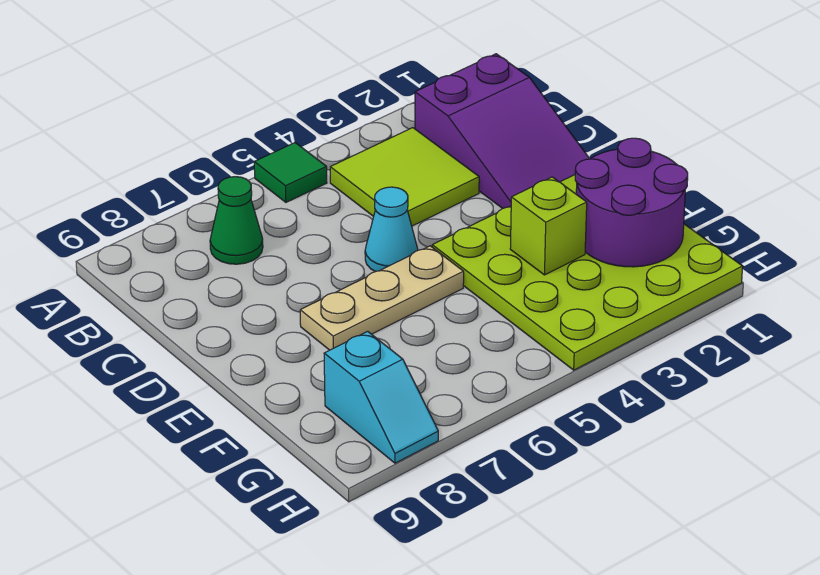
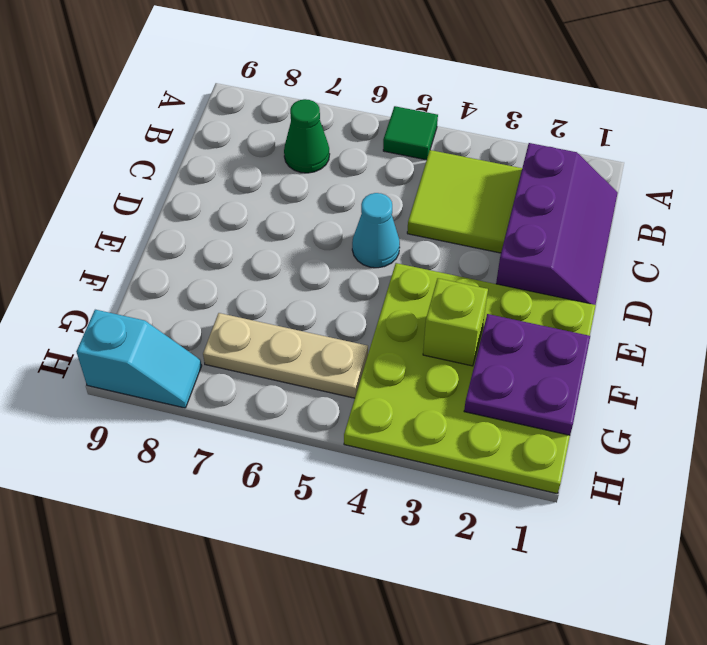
purple slope B1:D2 level 1 top B -> purple slope B1:D2 level 1 top 2
tan plate E5:E7 level 1 -> tan plate G5:G7 level 1
purple round brick F1:G2 level 2 -> purple plate F1:G2 level 2
cyan slope G8:H8 level 1 top G -> cyan slope H8:H9 level 1 top 9

